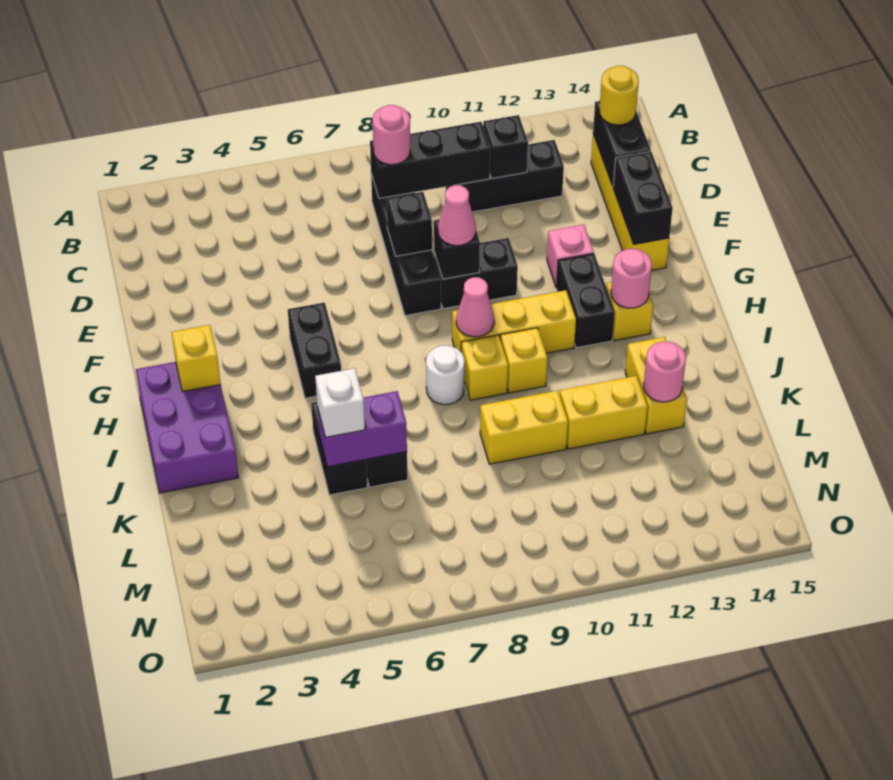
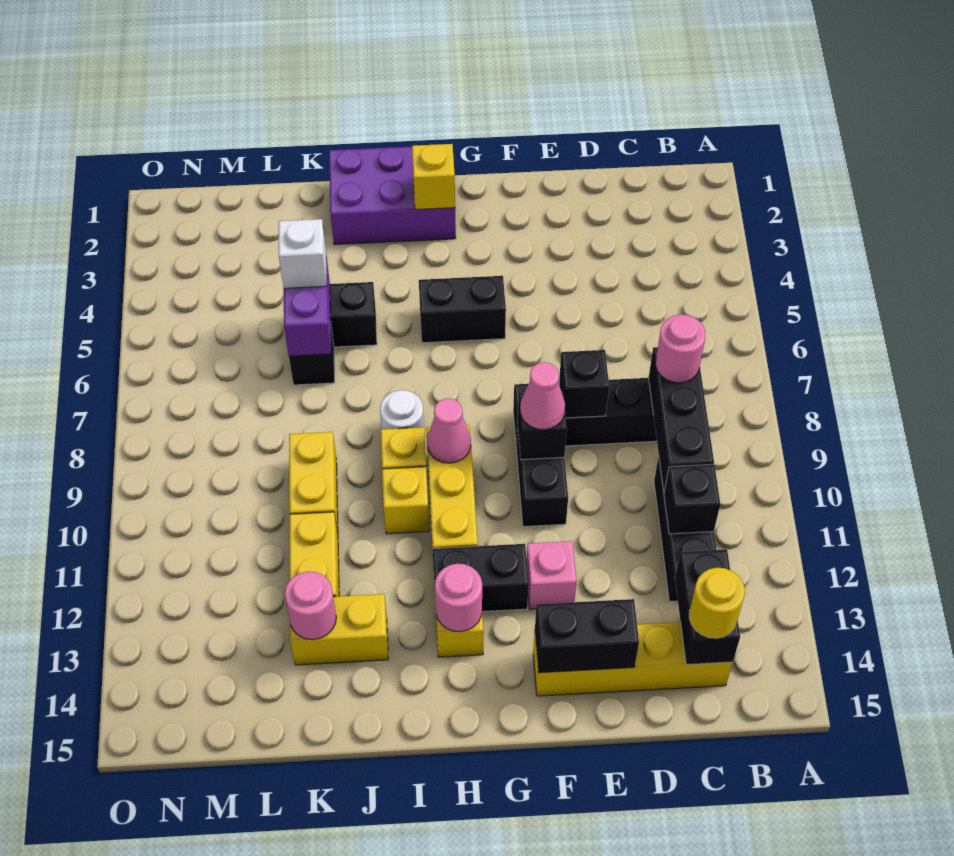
black brick C14:D14 level 2 -> black brick C13:C14 level 2

